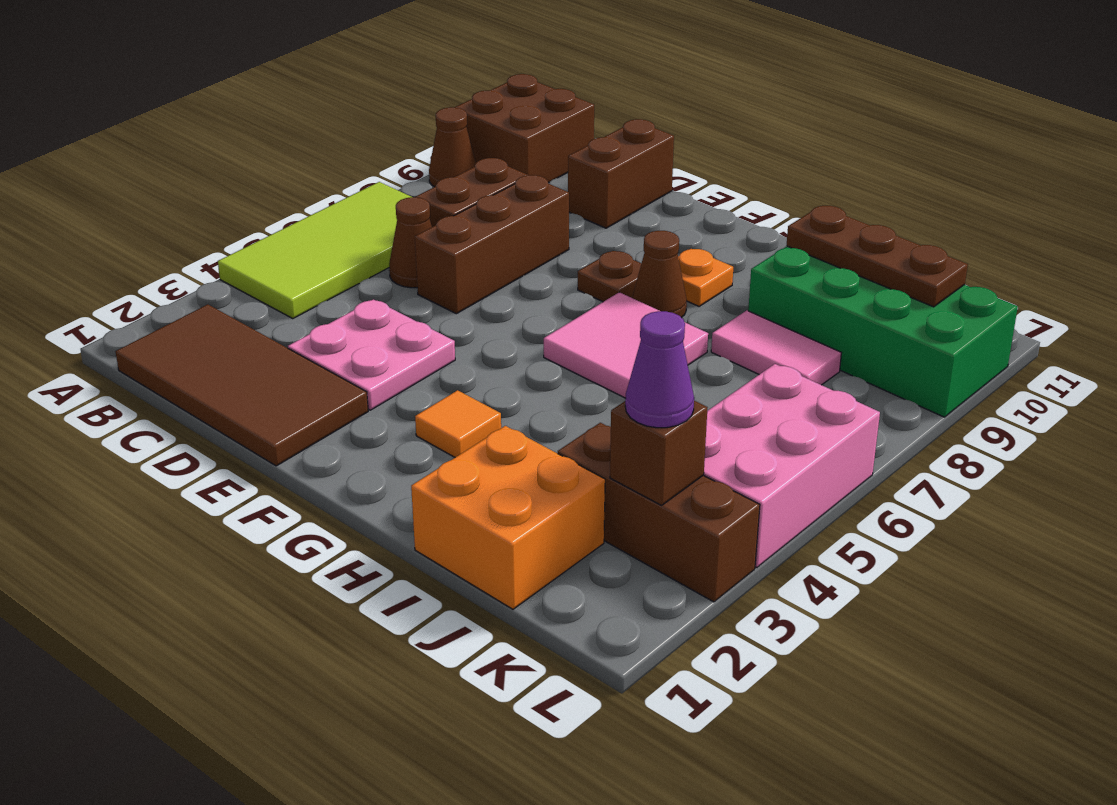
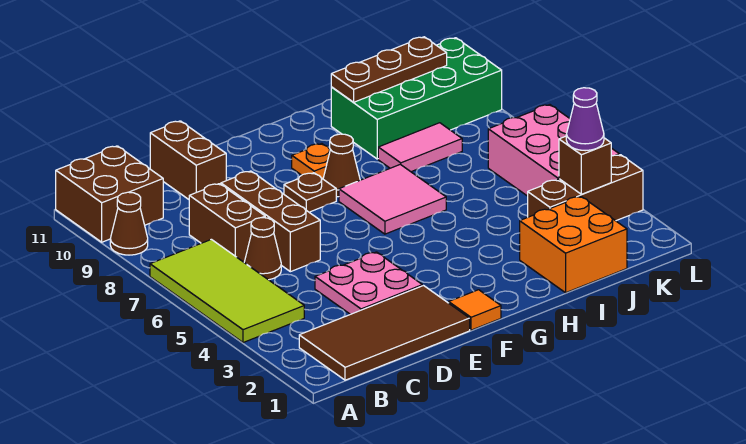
orange tile G3 level 1 -> orange tile F1 level 1

